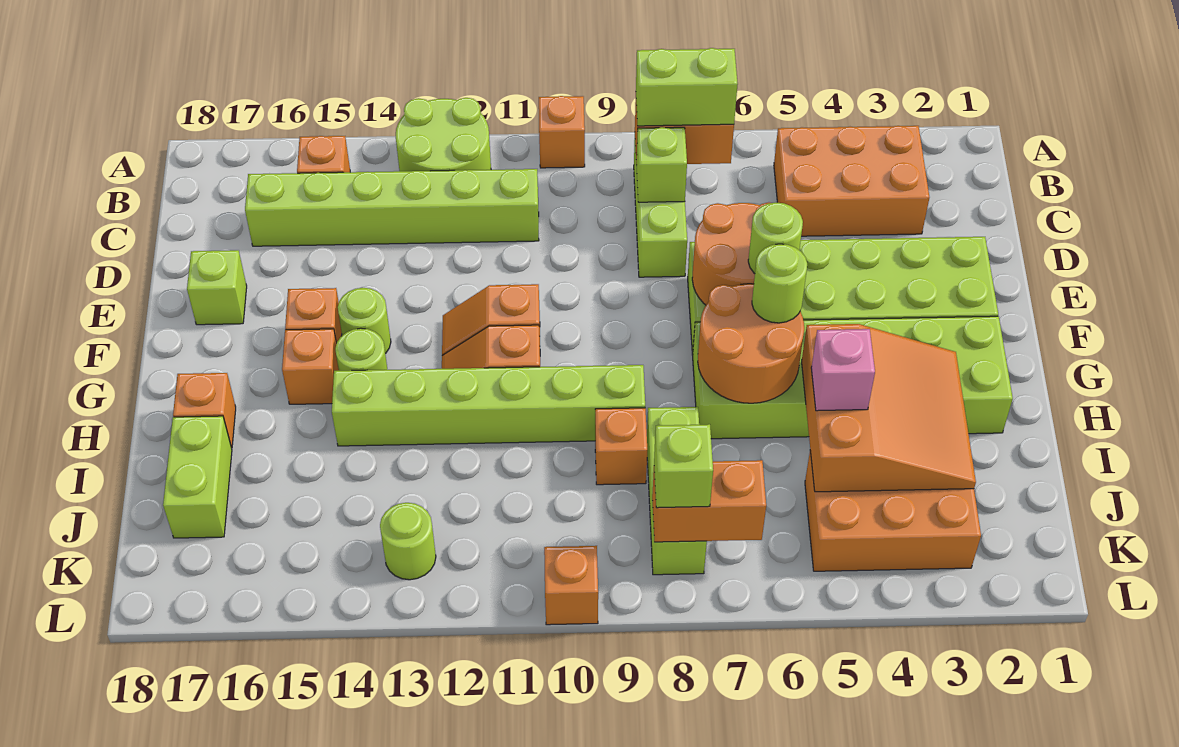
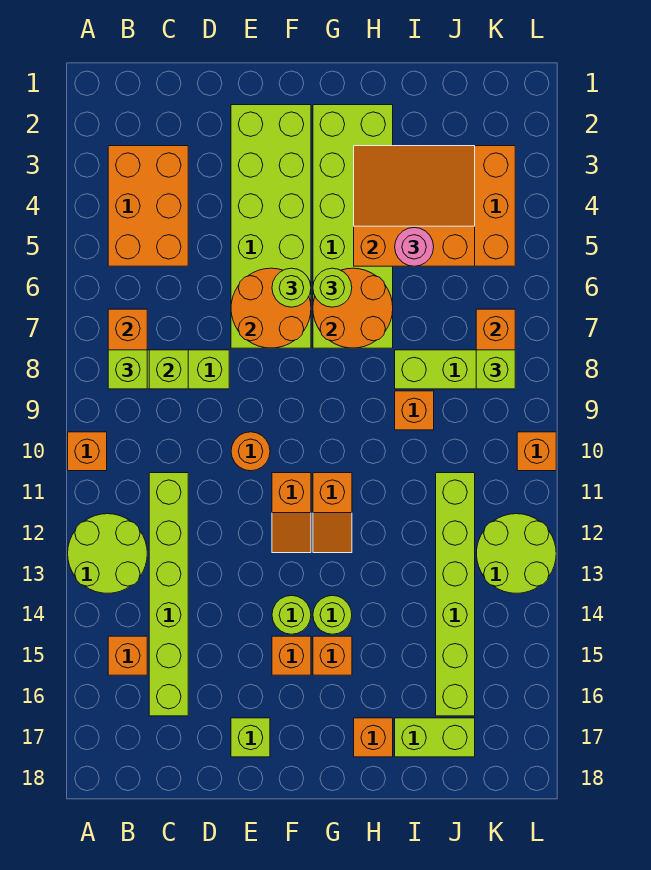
lime brick B7:B8 level 3 -> lime brick B8 level 3
none -> orange round brick E10 level 1
lime brick H9:H14 level 1 -> lime brick J11:J16 level 1
pink brick I5 level 3 -> pink round brick I5 level 3
lime round brick K13 level 1 -> lime round brick K12:L13 level 1

